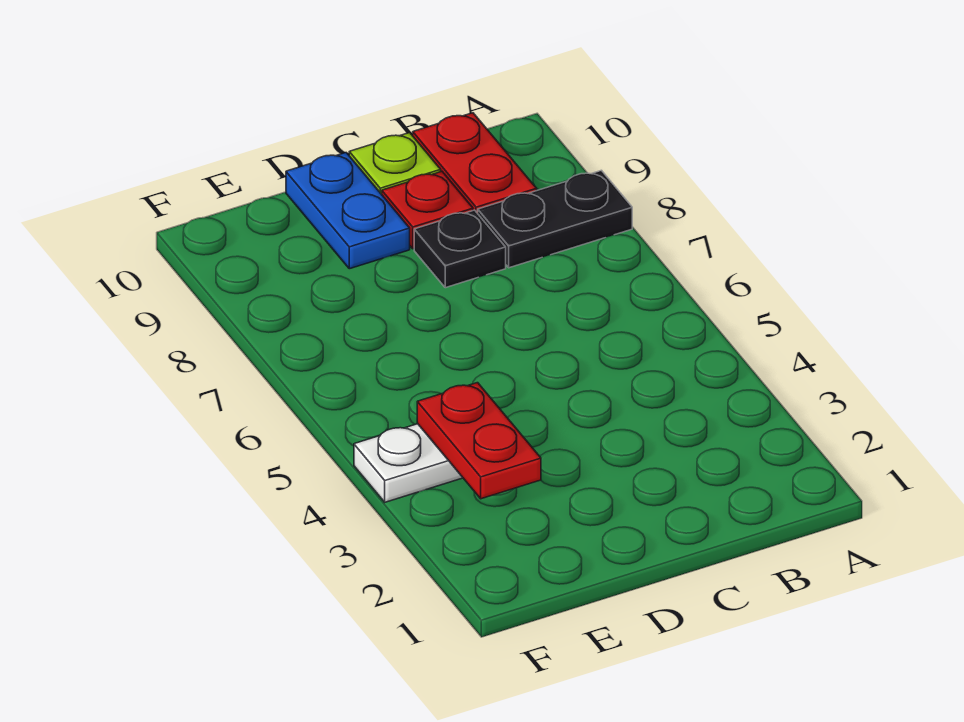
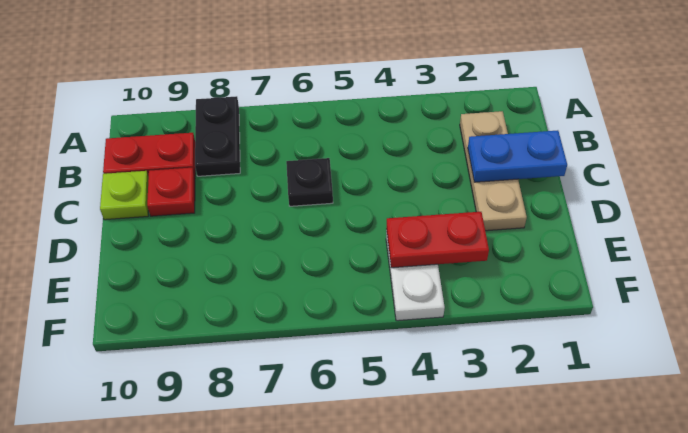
none -> tan plate B2:D2 level 1
black plate C8 level 1 -> black plate C6 level 1
blue plate D9:D10 level 1 -> blue plate C1:C2 level 2

